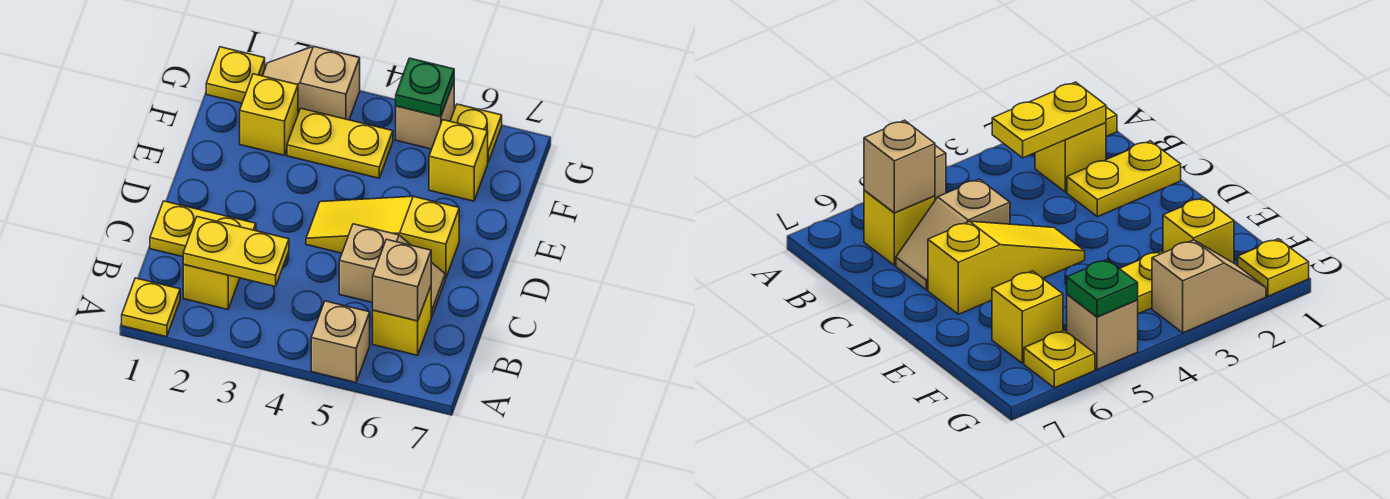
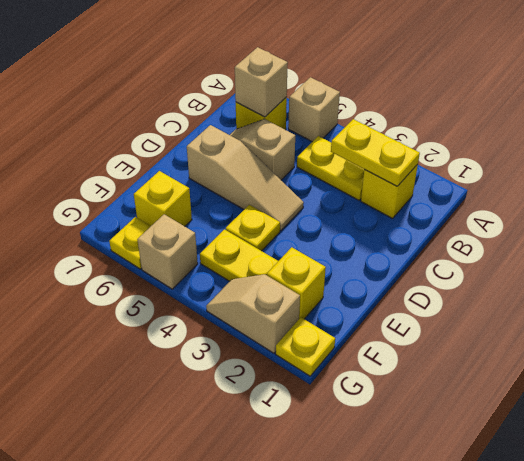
yellow plate A1 level 1 -> yellow plate E4 level 1
yellow plate C1:C2 level 1 -> yellow plate B3:B4 level 1
yellow slope D4:D6 level 1 top 6 -> tan slope D4:D6 level 1 top 6
tan slope G2:G3 level 1 top 3 -> tan slope G2:G3 level 1 top 2
green plate G5 level 2 -> none

